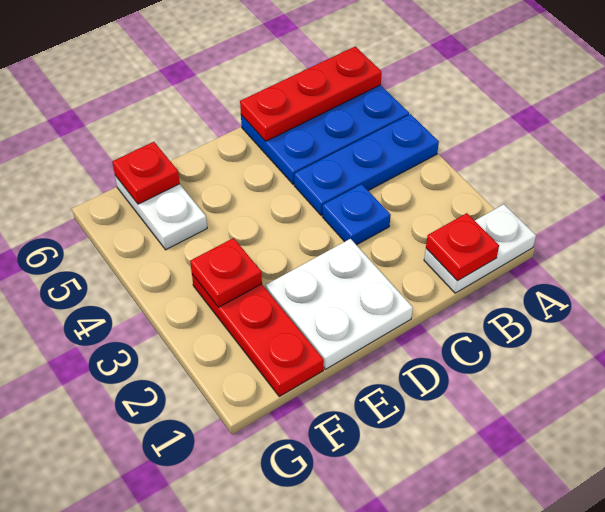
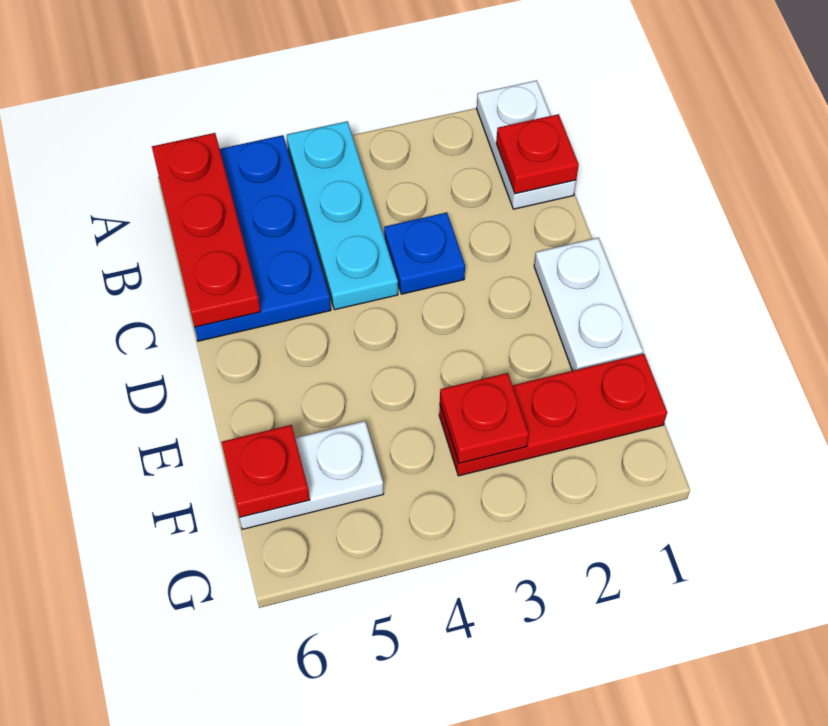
blue plate A4:C4 level 1 -> cyan plate A4:C4 level 1
white plate D1:E2 level 1 -> white plate D1:E1 level 1

